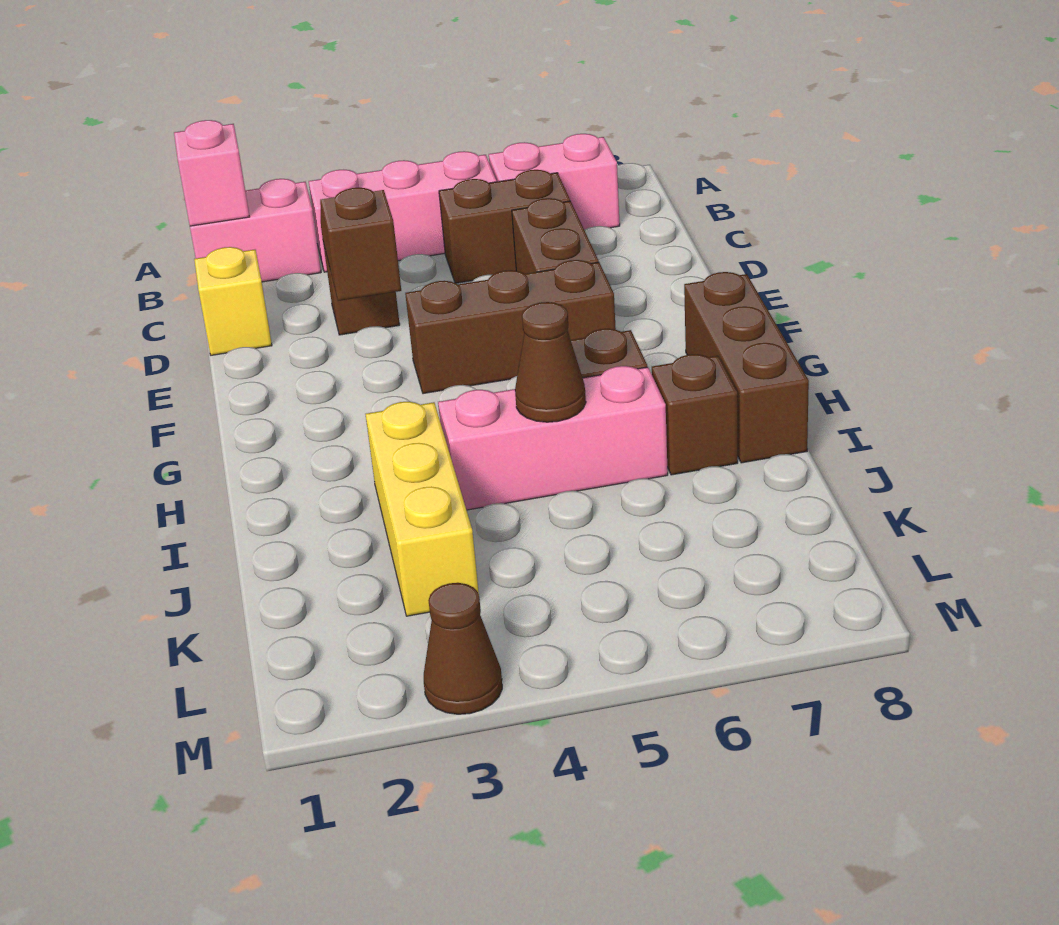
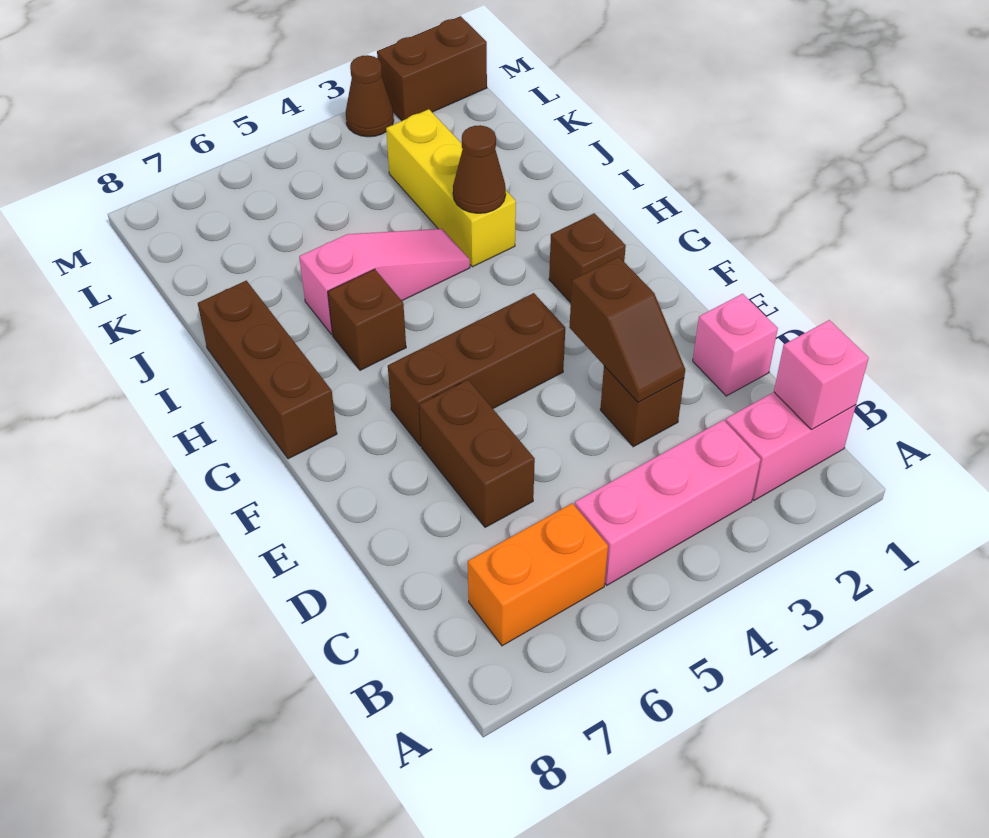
pink brick B6:B7 level 1 -> orange brick B6:B7 level 1
brown brick C5:C6 level 1 -> brown brick M1:M2 level 1
yellow brick D1 level 1 -> pink brick D1 level 1
pink brick I4:I6 level 1 -> pink slope I4:I6 level 1 top 6
brown cone I5 level 2 -> brown cone I3 level 2
brown brick I7 level 1 -> brown brick G2 level 1

